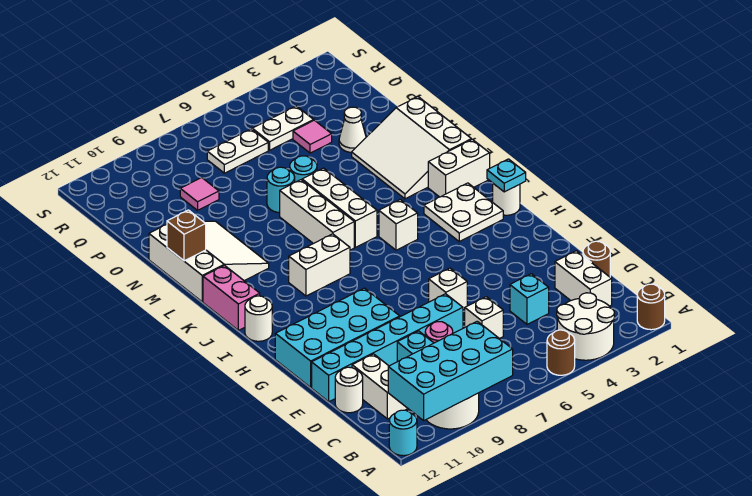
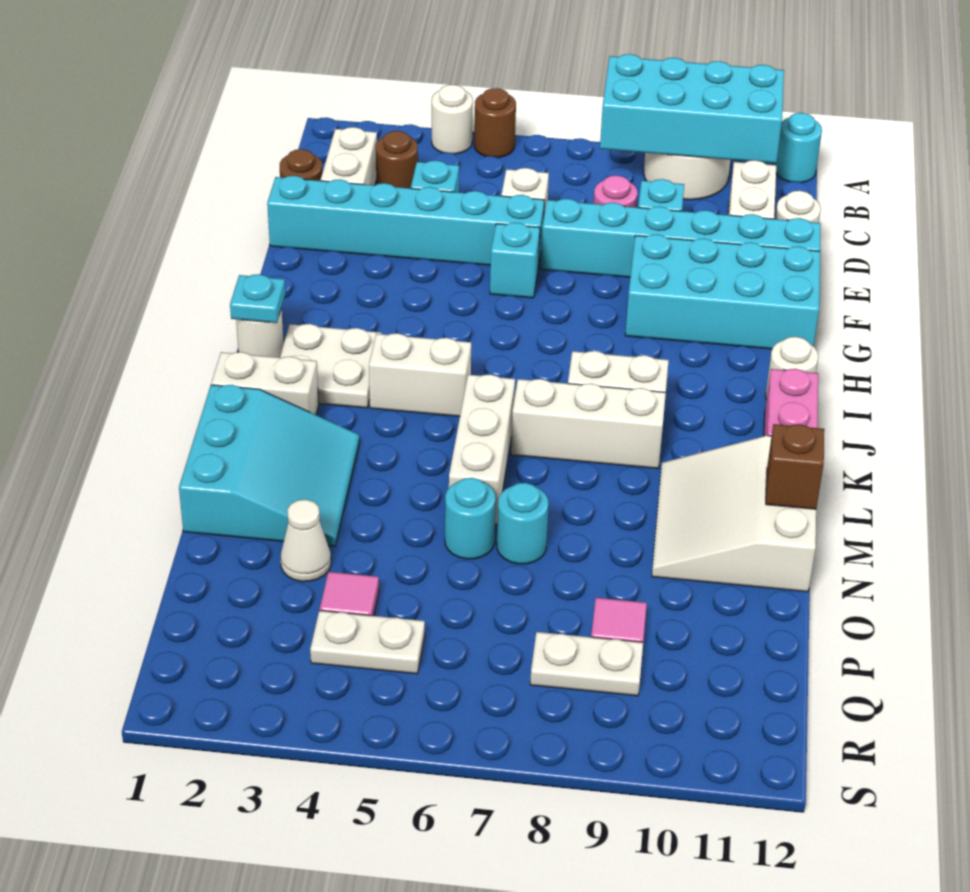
brown round brick A1 level 1 -> brown round brick C3 level 1
white round brick A3:B4 level 1 -> white round brick A4 level 1
none -> cyan brick E1:E6 level 1
white brick F6 level 1 -> cyan brick F6 level 1
white brick J5 level 1 -> white brick J4:J5 level 1
white brick K7:M7 level 1 -> white brick K7:K9 level 1
white slope L1:N3 level 1 top 1 -> cyan slope L1:N3 level 1 top 1
white plate Q6:Q7 level 1 -> white plate Q8:Q9 level 1

